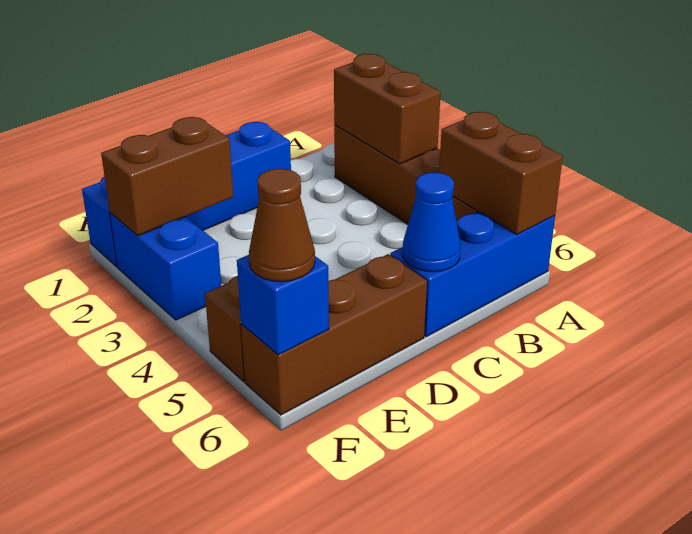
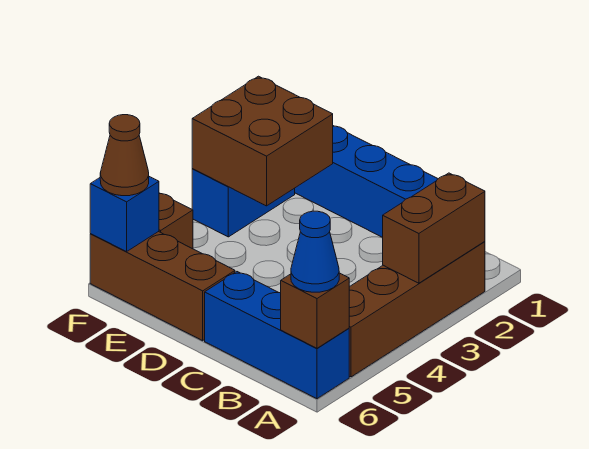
brown brick A5:A6 level 2 -> brown brick A6 level 2
blue cone C6 level 2 -> blue cone A6 level 3
brown brick E2:F2 level 2 -> brown brick E2:F3 level 2

